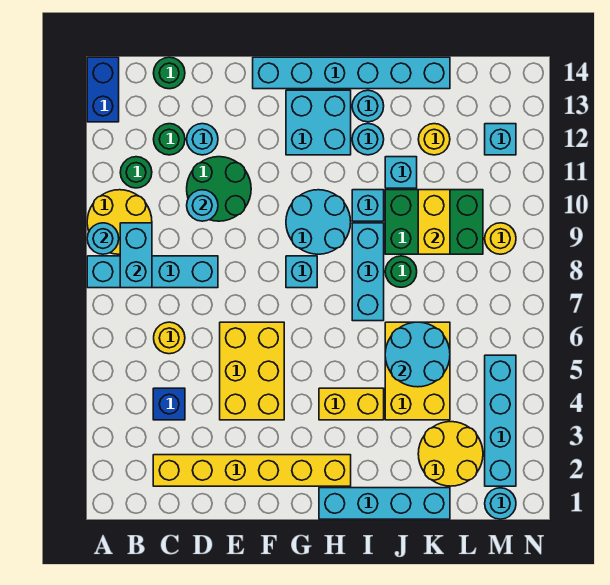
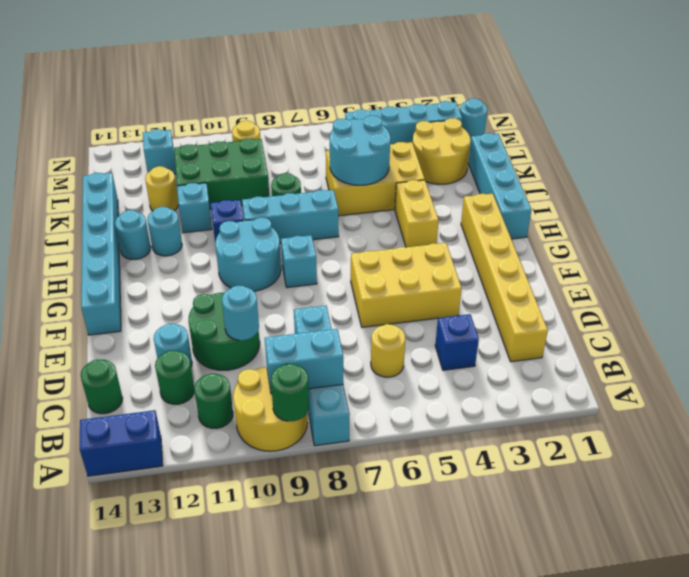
cyan round brick A9 level 2 -> green round brick A9 level 2
cyan brick G12:H13 level 1 -> none
cyan brick I10 level 1 -> blue brick I10 level 1
green brick J9:L10 level 1 -> green brick K9:L11 level 1
yellow brick K9:K10 level 2 -> none

